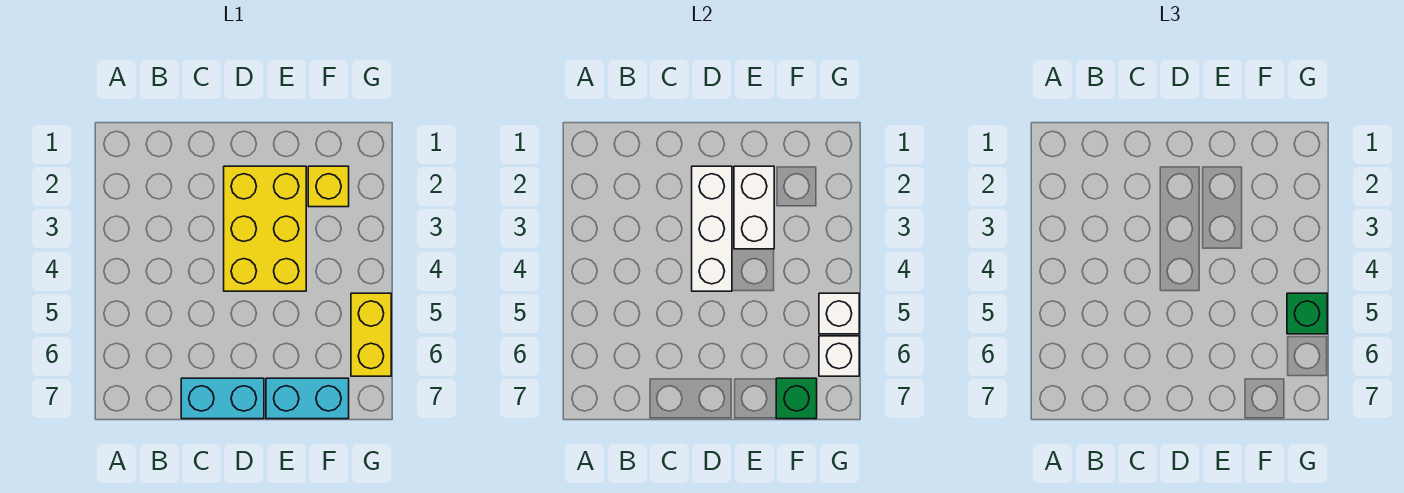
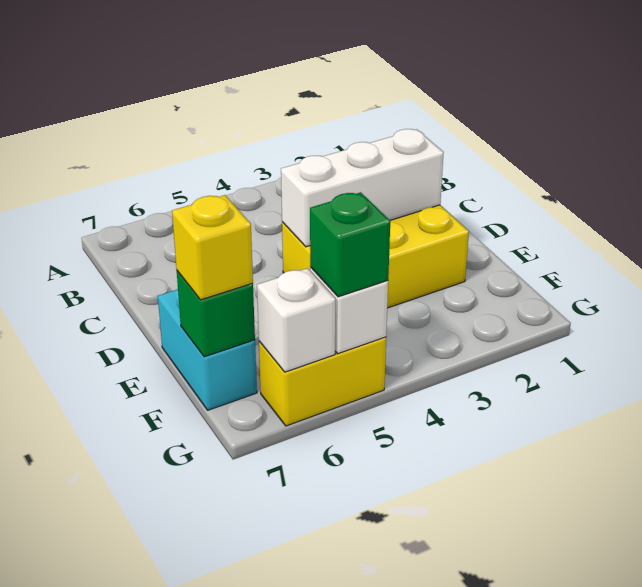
cyan brick C7:D7 level 1 -> none
white brick E2:E3 level 2 -> none
yellow brick F2 level 1 -> yellow brick F7 level 3

